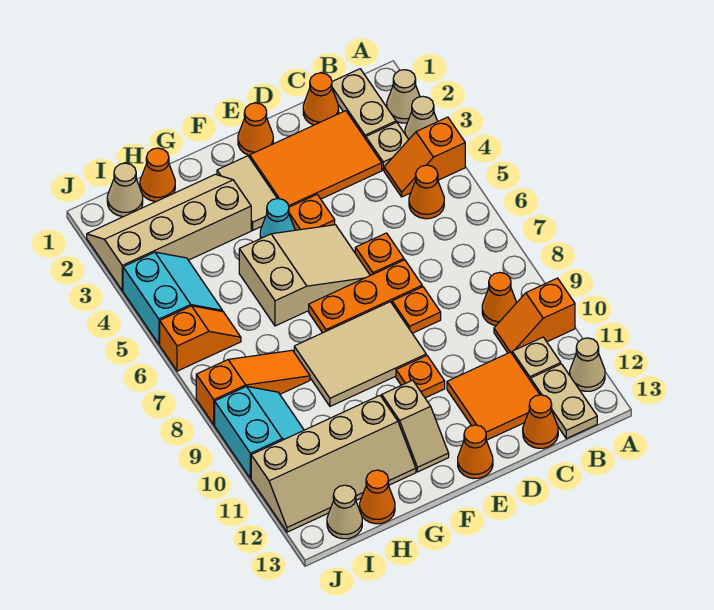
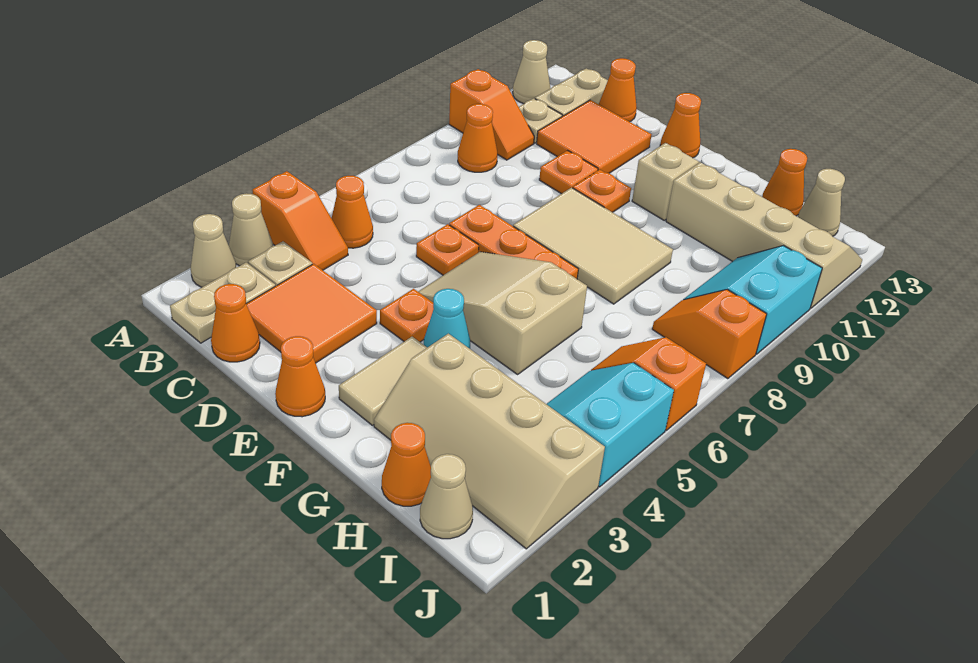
orange tile C2:E3 level 1 -> orange tile C2:D3 level 1
orange plate D8 level 1 -> orange plate D10 level 1
orange slope H8:J8 level 1 top J -> orange slope I8:J8 level 1 top J

